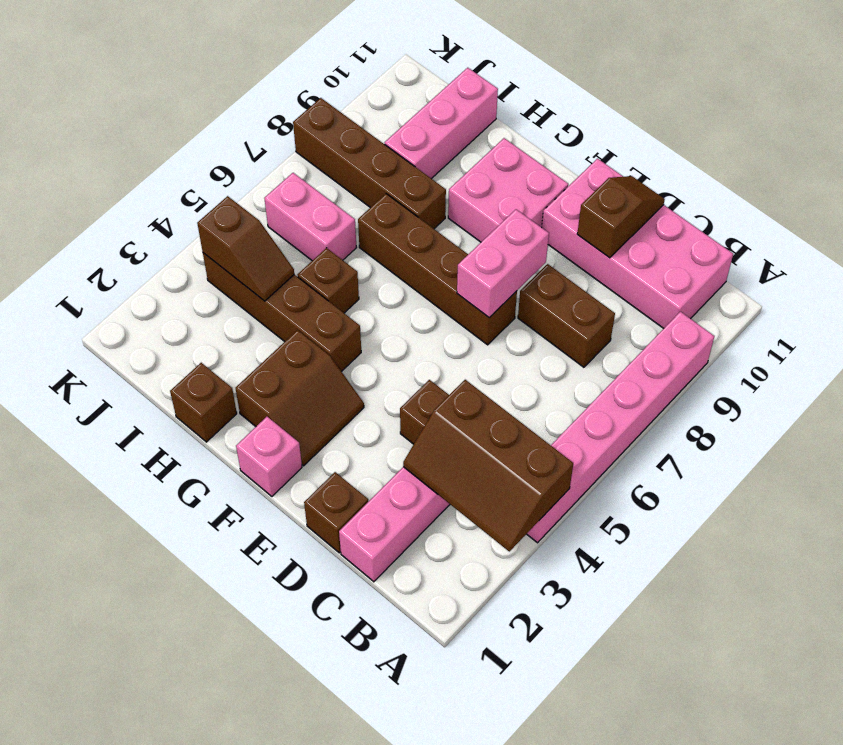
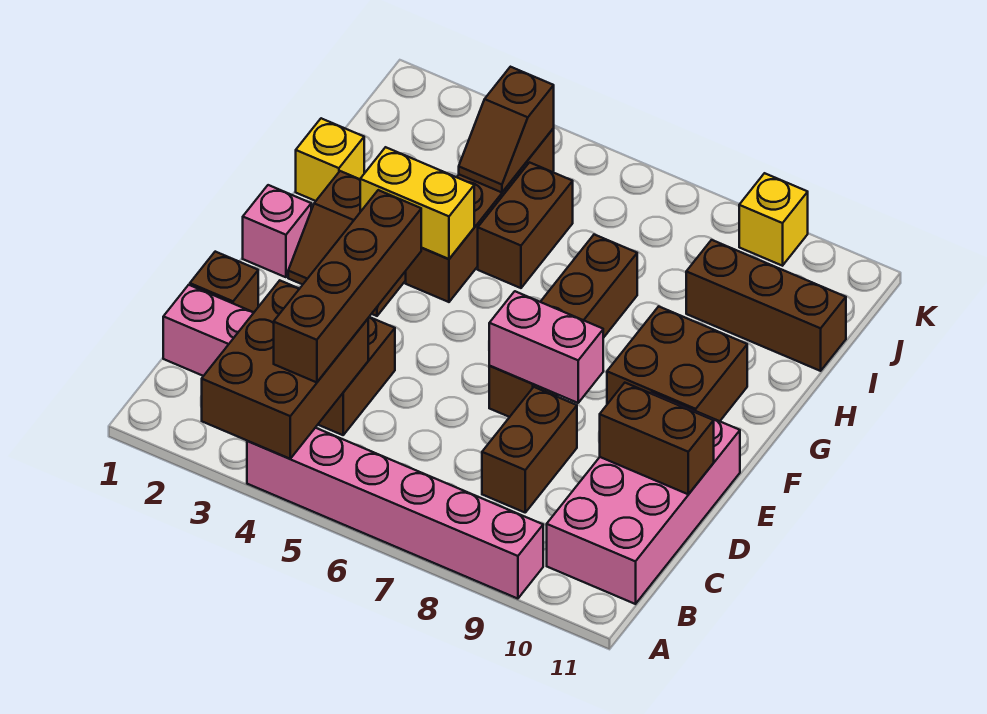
brown slope A3:C4 level 2 top 4 -> brown brick A3:C4 level 2
brown slope D10:D11 level 2 top 10 -> brown brick D10:D11 level 2
pink brick F9:G10 level 1 -> brown brick F9:G10 level 1
none -> yellow brick G3:G4 level 2
brown brick H1 level 1 -> yellow brick H1 level 1
brown brick H5 level 1 -> brown brick H5:I5 level 1
brown brick H8:K8 level 1 -> brown brick B4:E4 level 3
pink brick I6:J6 level 1 -> none
pink brick I9:I11 level 1 -> brown brick I9:I11 level 1
none -> yellow brick K9 level 1

